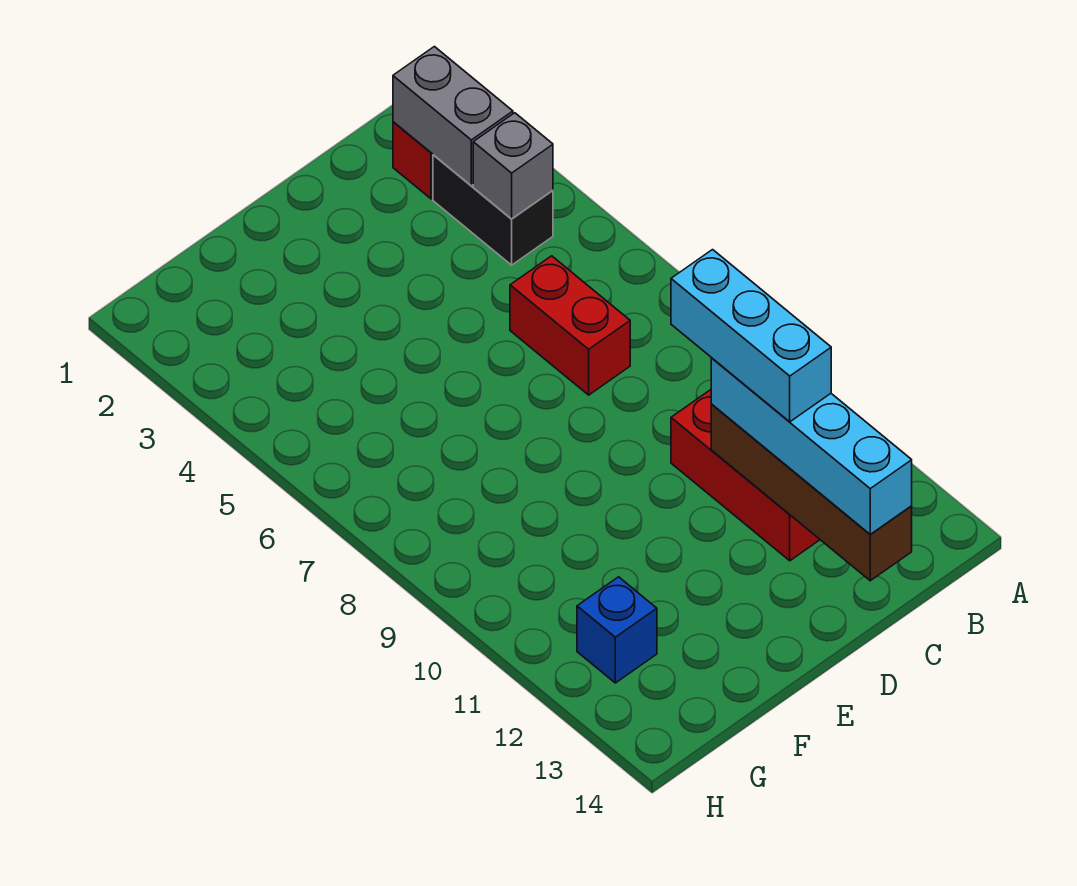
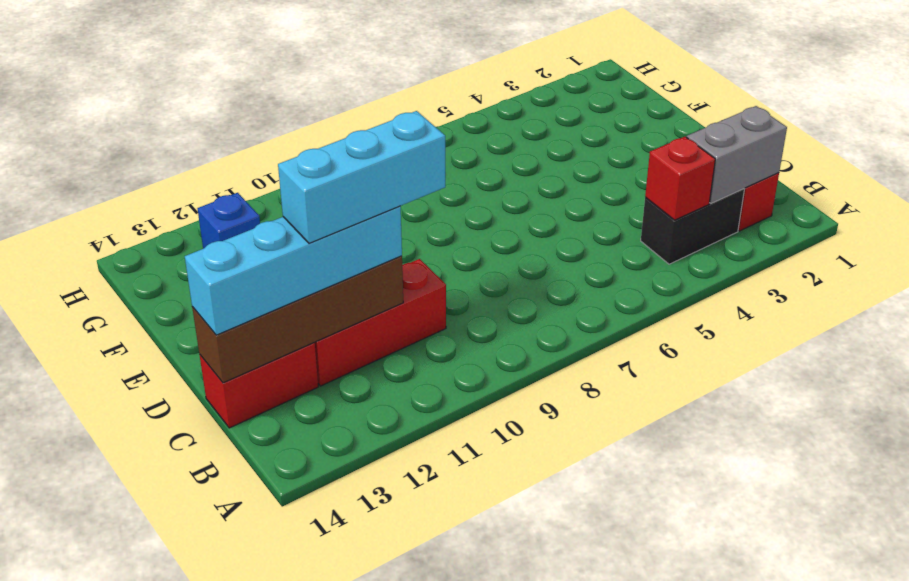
grey brick B4 level 2 -> red brick B4 level 2
red brick C6:C7 level 1 -> red brick C13:C14 level 1

